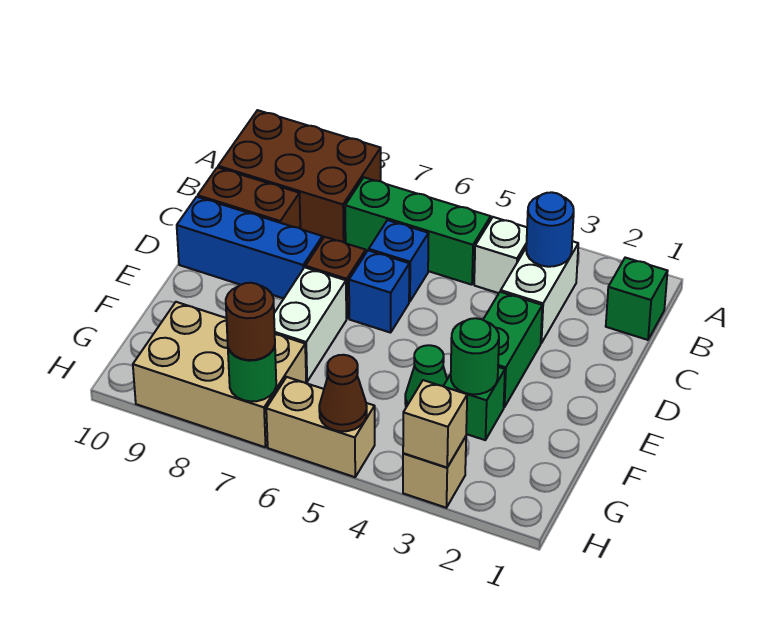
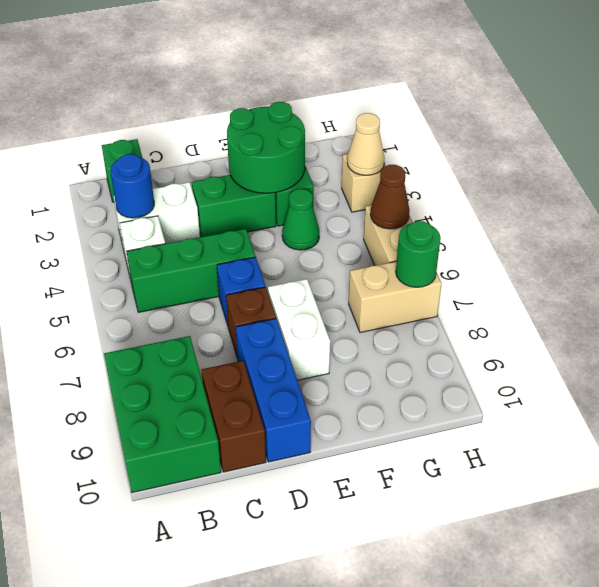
brown brick A8:B10 level 1 -> green brick A8:B10 level 1
green brick B5:B7 level 1 -> green brick B5:D5 level 1
blue brick C6 level 1 -> none
white brick E7:F7 level 1 -> white brick E7:E8 level 1
green round brick F3 level 2 -> green round brick E2:F3 level 2
tan brick G7:H9 level 1 -> tan brick G7:H7 level 1
tan brick H3 level 2 -> tan cone H3 level 2
brown round brick H7 level 3 -> none

